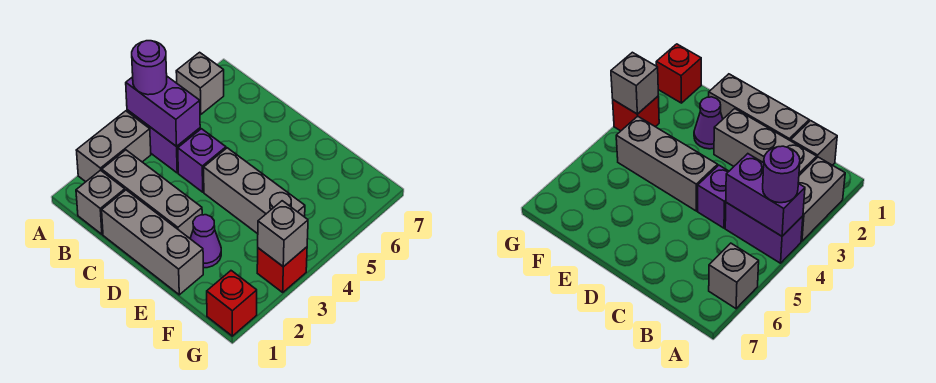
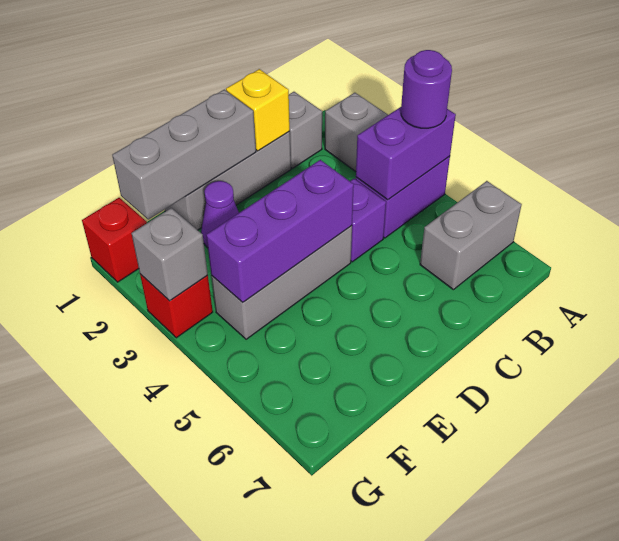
grey brick A6 level 1 -> grey brick A6:B6 level 1
grey brick B2:D2 level 1 -> grey brick D1:F1 level 2
none -> yellow brick C1 level 2
none -> purple brick D4:F4 level 2

